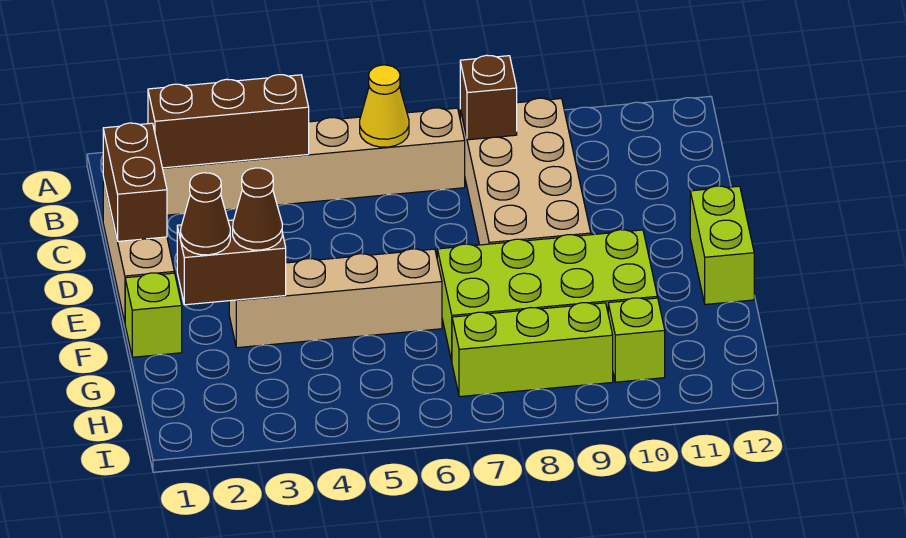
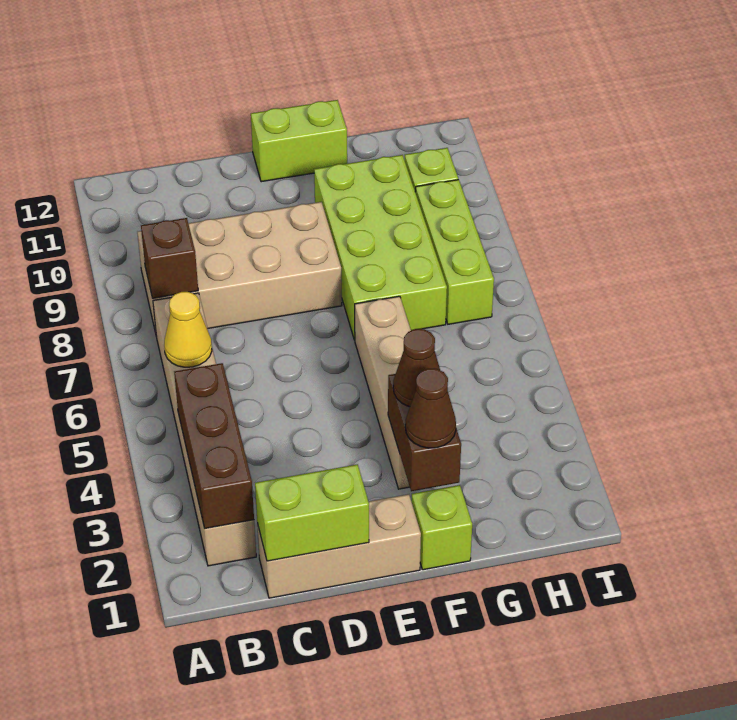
brown brick C1:D1 level 2 -> lime brick C1:D1 level 2

